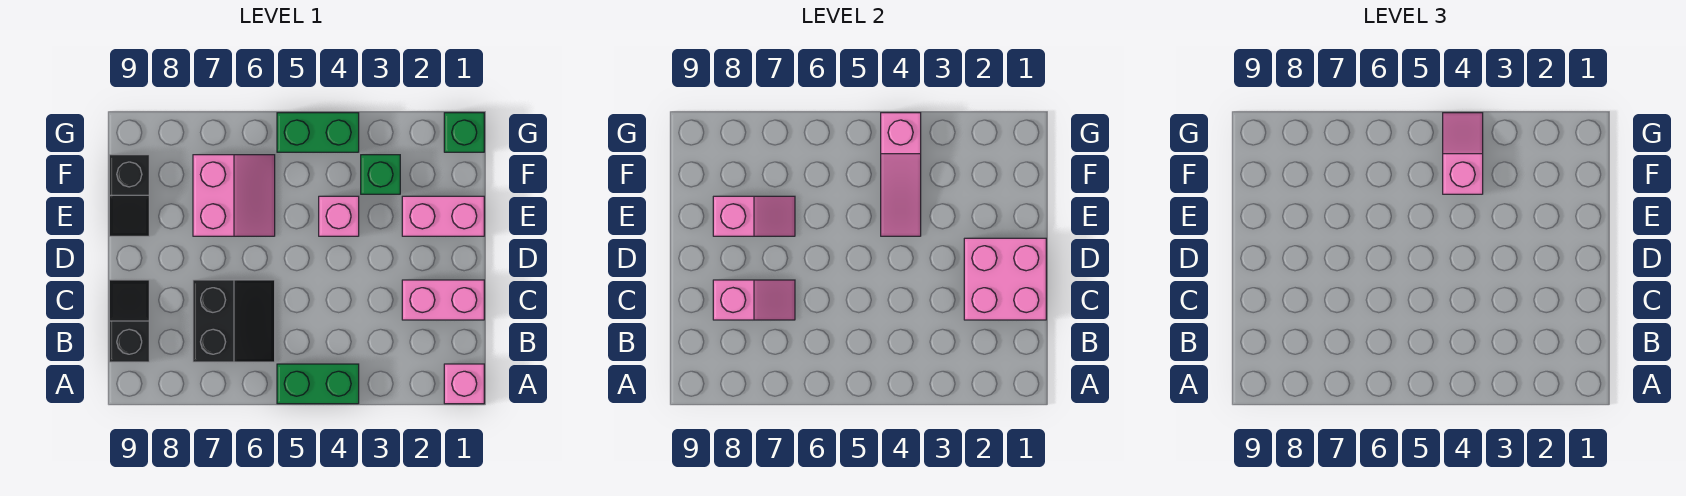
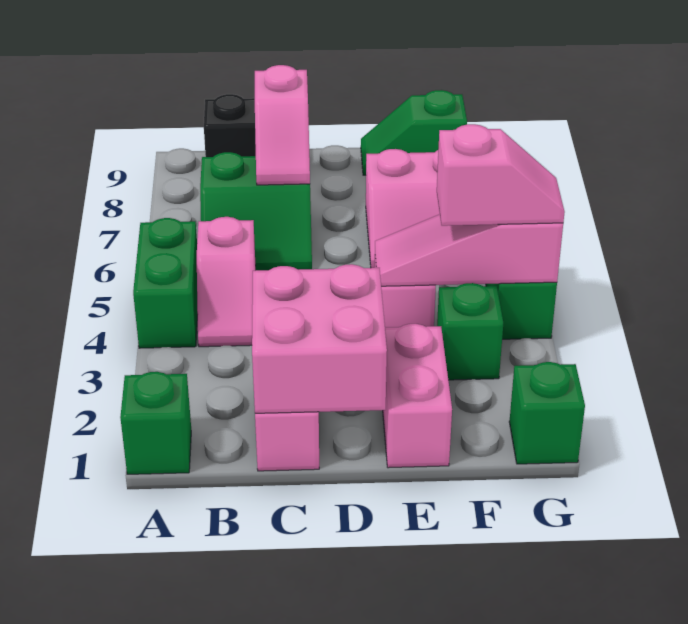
pink brick A1 level 1 -> green brick A1 level 1
black slope B6:C7 level 1 top 7 -> green slope B6:C7 level 1 top 7
pink slope E7:E8 level 2 top 8 -> pink slope B4:B5 level 1 top 5
black slope E9:F9 level 1 top F -> green slope E9:F9 level 1 top F

